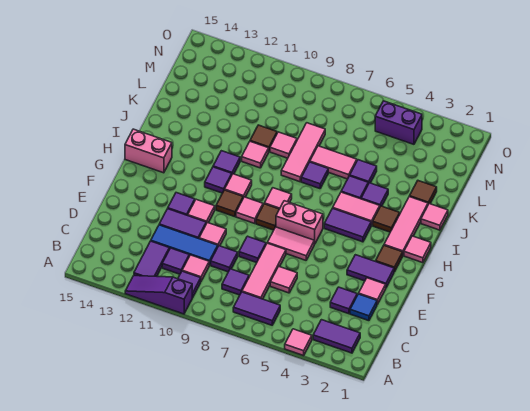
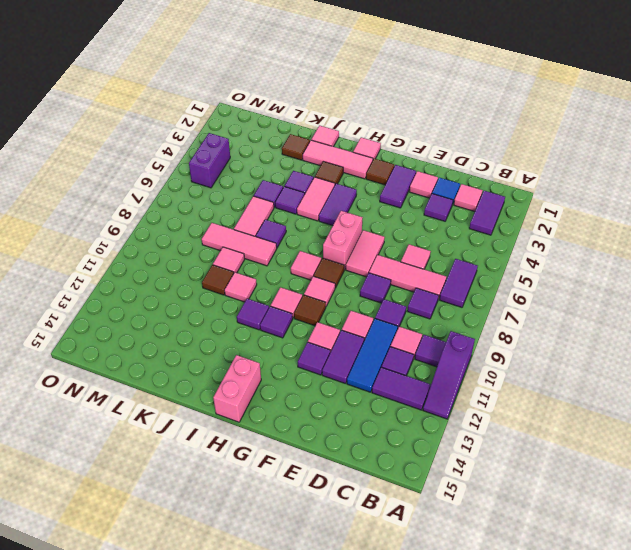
pink tile A4 level 1 -> pink tile C2 level 1

